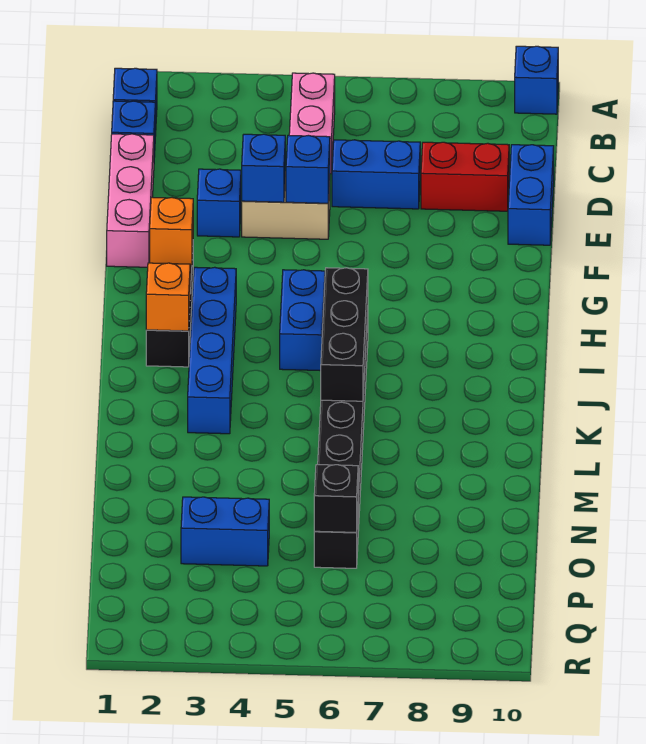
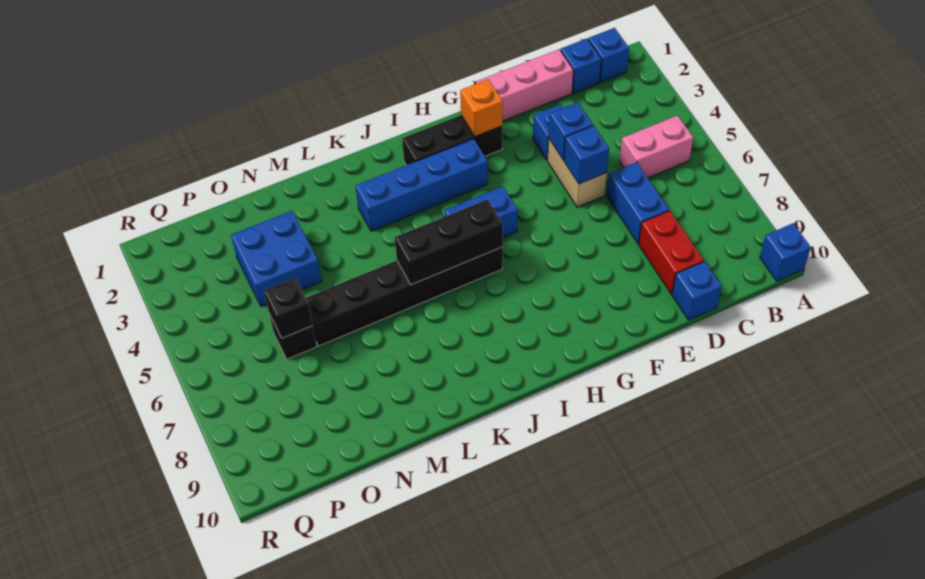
blue brick D10:E10 level 1 -> blue brick D10 level 1
orange brick I2 level 2 -> none
blue brick O3:O4 level 1 -> blue brick N3:O4 level 1

